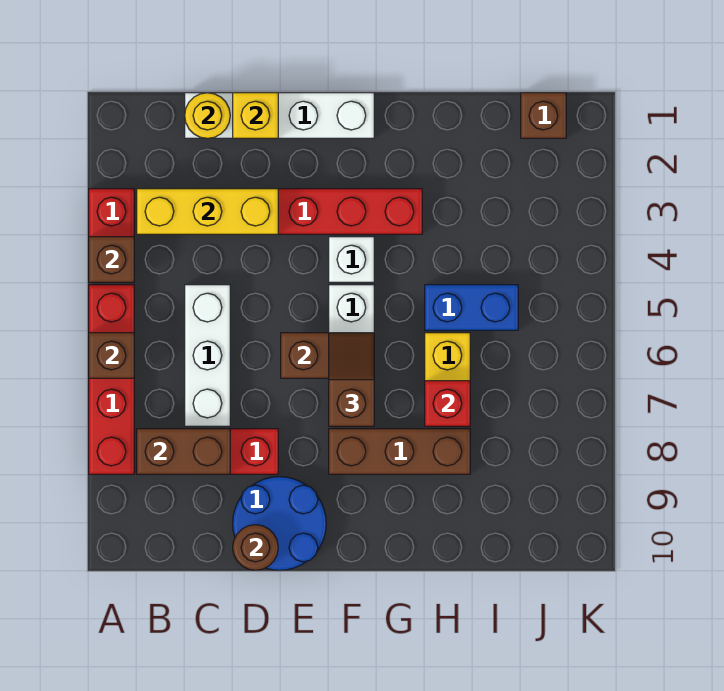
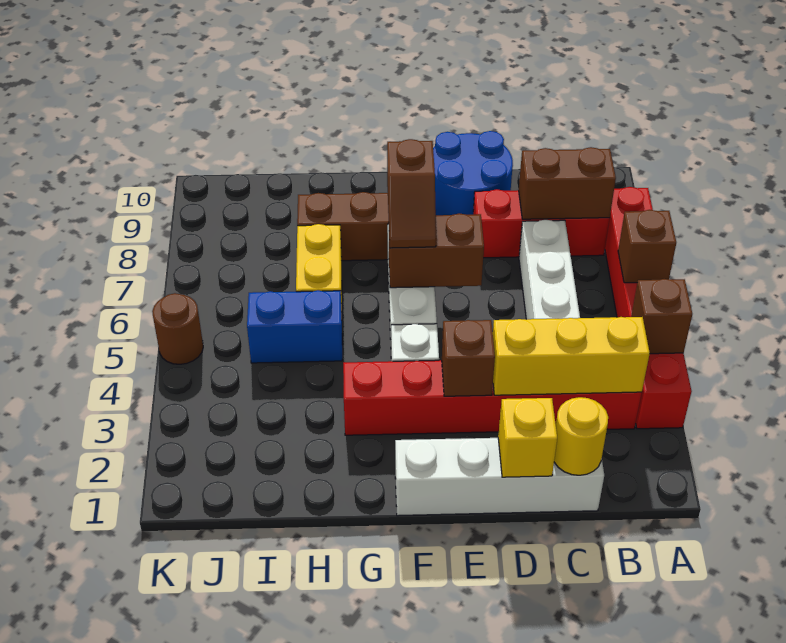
brown round brick D10 level 2 -> brown round brick K5 level 1
red brick H7 level 2 -> none
brown brick J1 level 1 -> brown brick E3 level 2

